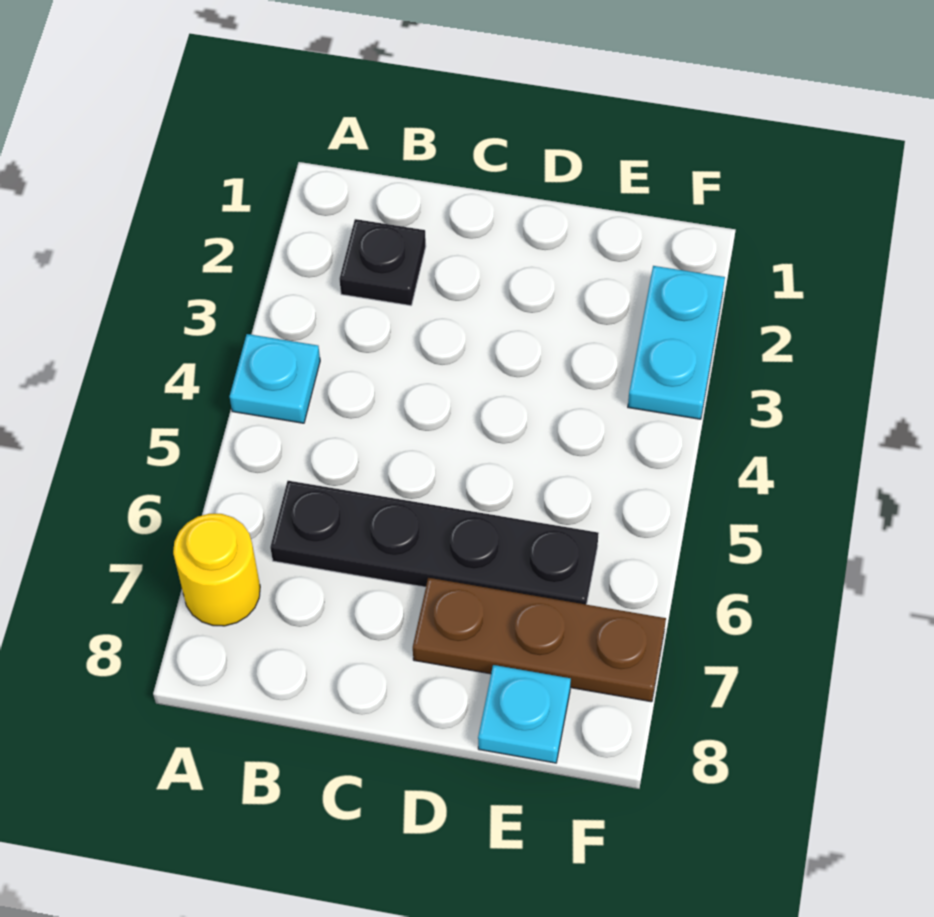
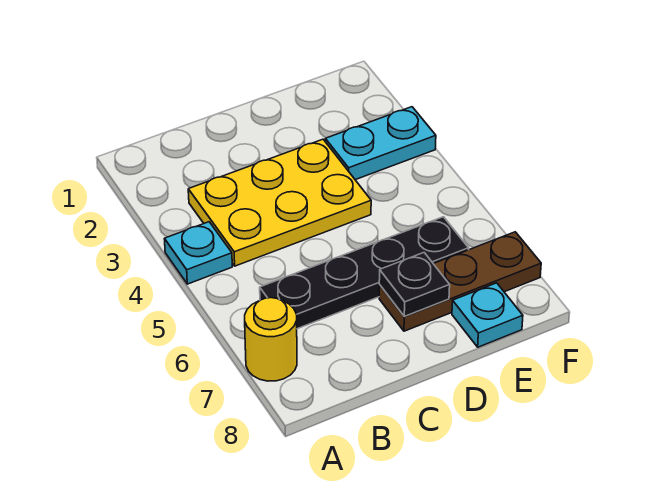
black plate B2 level 1 -> black plate D7 level 2
none -> yellow plate B3:D4 level 1
cyan plate F2:F3 level 1 -> cyan plate E3:F3 level 1

